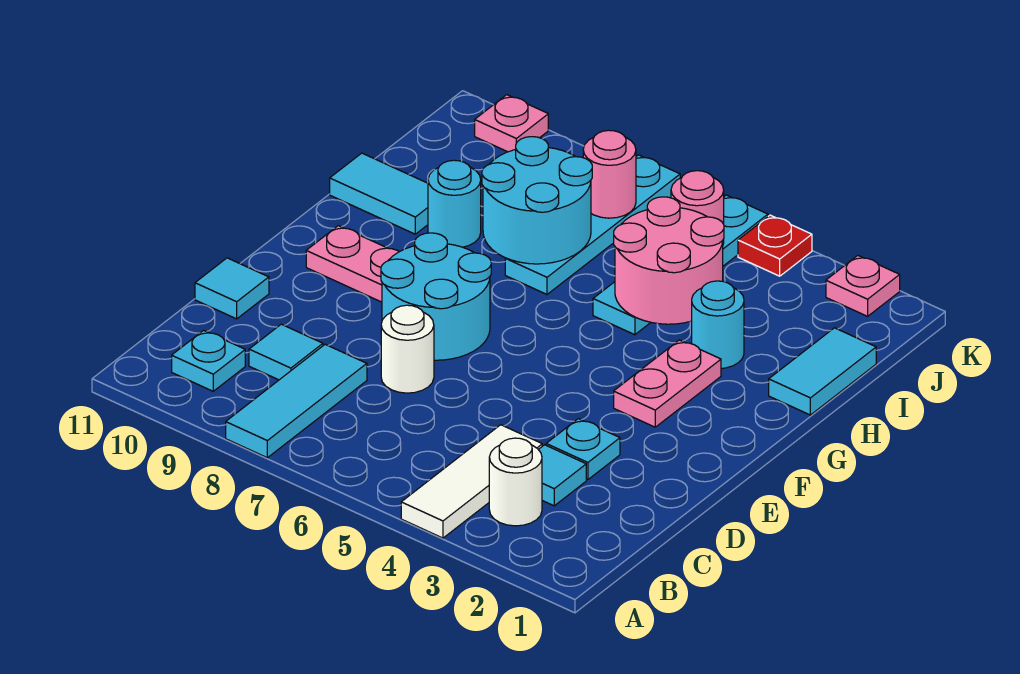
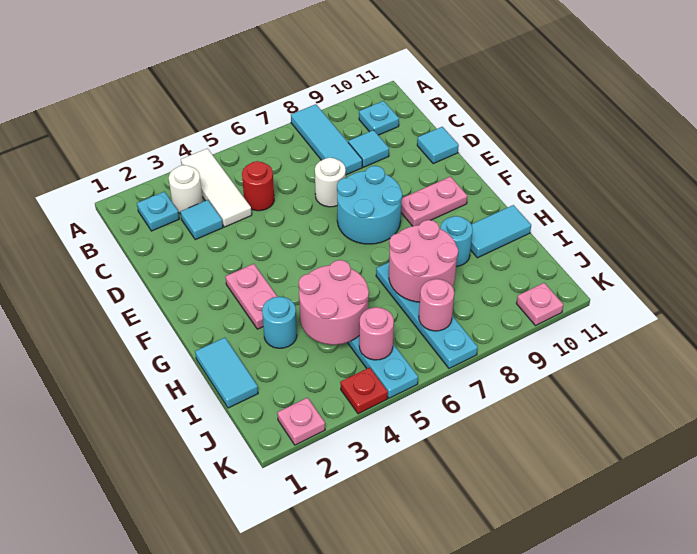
none -> red round brick C5 level 1
cyan plate D3 level 1 -> cyan plate B2 level 1
cyan round brick H7:I8 level 2 -> pink round brick H7:I8 level 2

